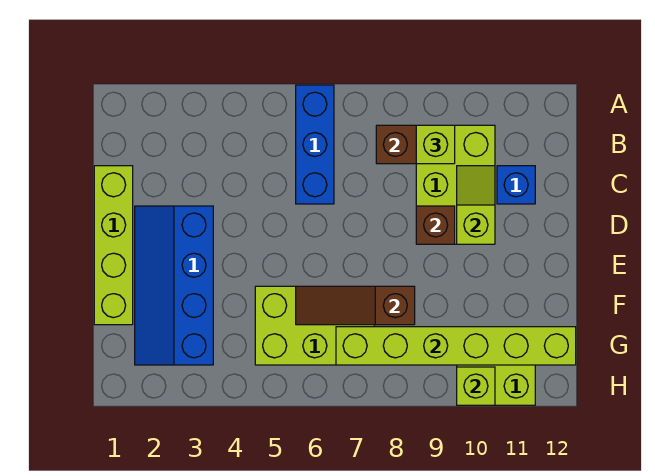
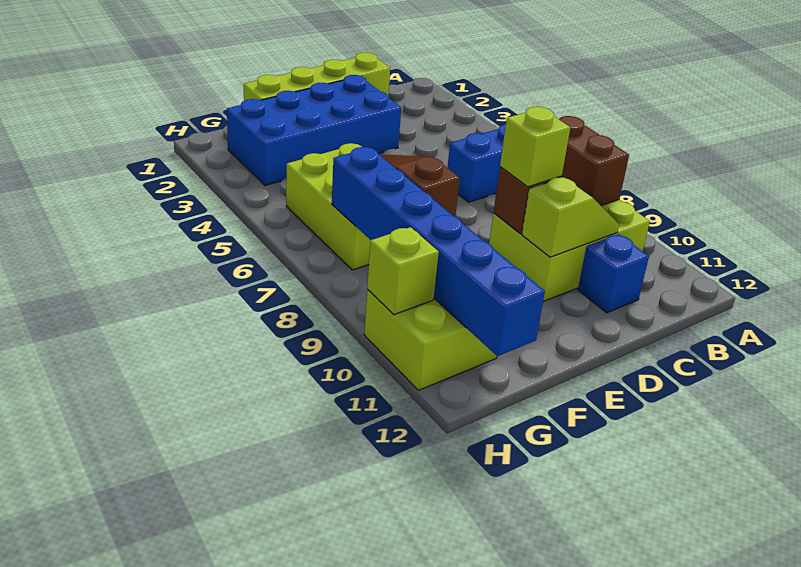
lime brick B9 level 3 -> lime brick D9 level 3
blue slope D2:G3 level 1 top 3 -> blue brick D2:G3 level 1
lime brick G7:G12 level 2 -> blue brick G7:G12 level 2

